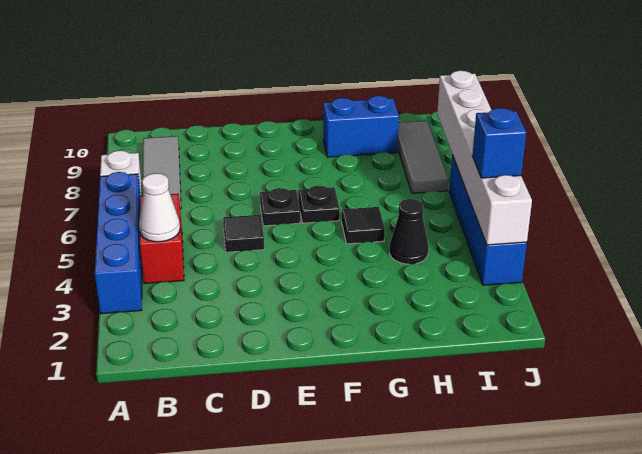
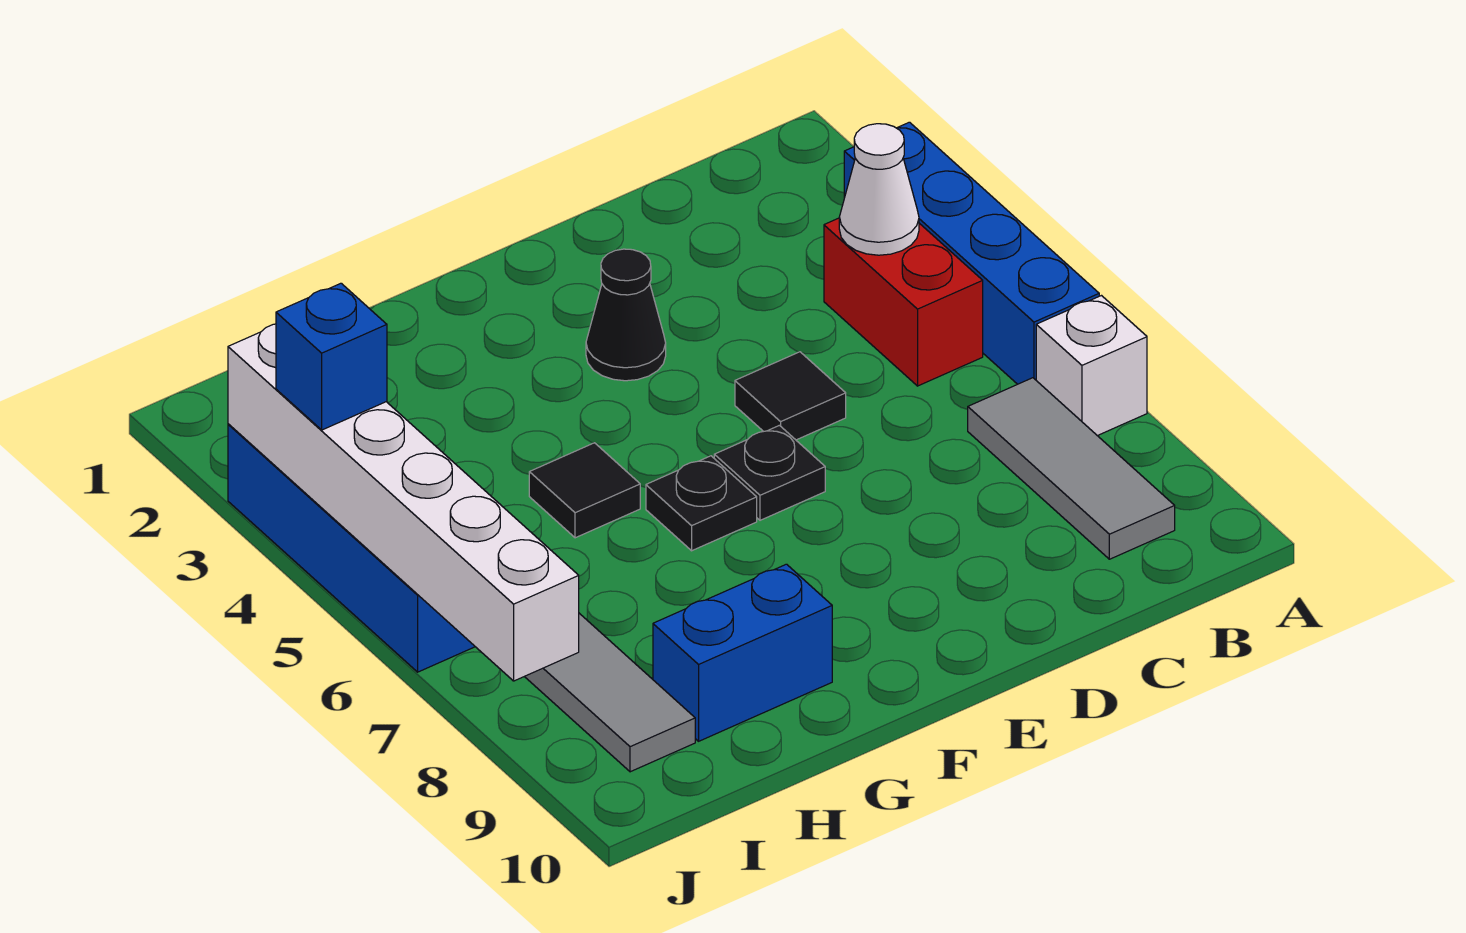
black cone H4 level 1 -> black cone E3 level 1

